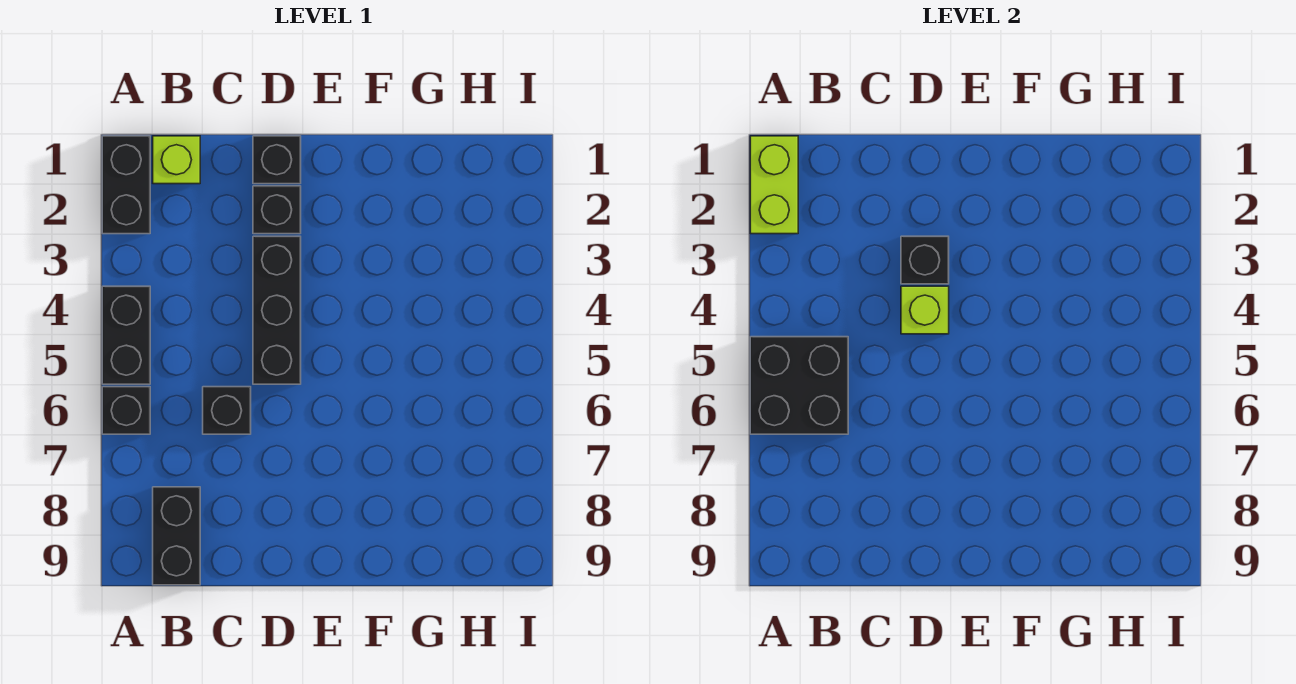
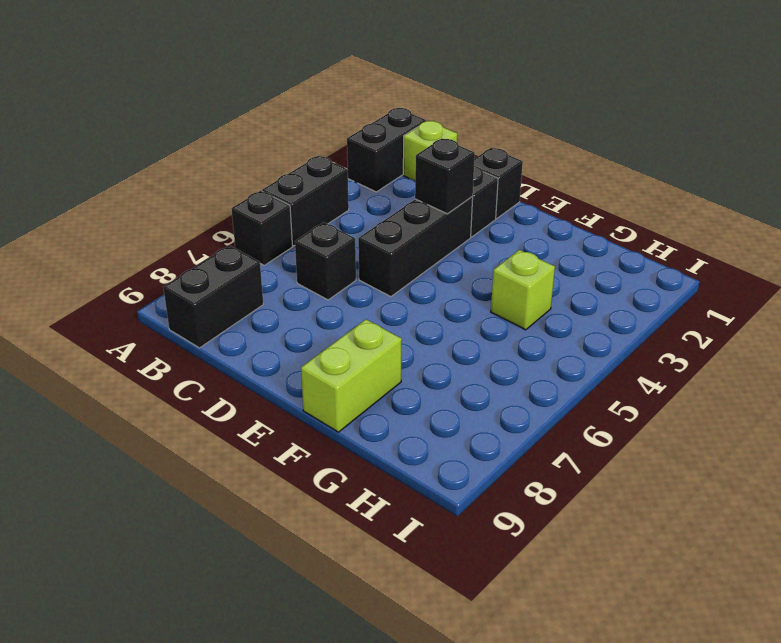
lime brick A1:A2 level 2 -> lime brick F8:F9 level 1
black brick A5:B6 level 2 -> none
lime brick D4 level 2 -> lime brick G4 level 1

